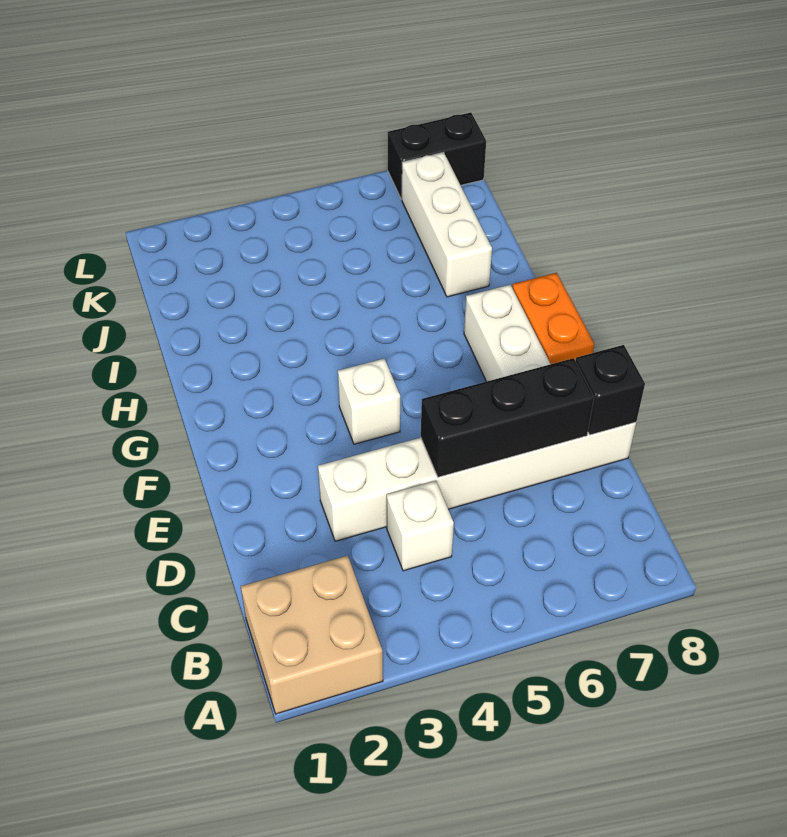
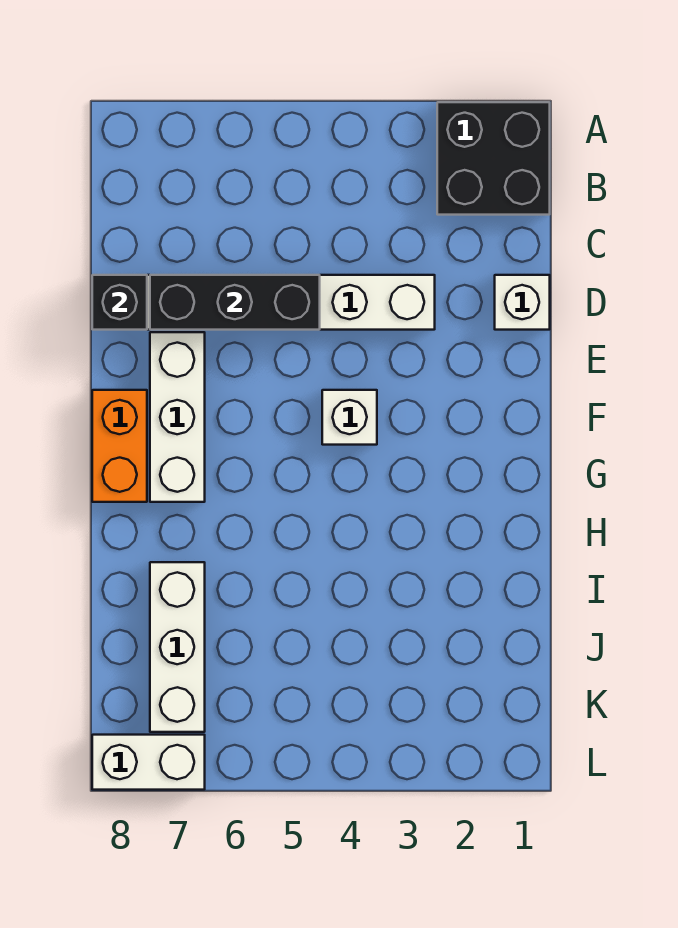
tan brick A1:B2 level 1 -> black brick A1:B2 level 1
white brick C4 level 1 -> white brick D1 level 1
black brick L7:L8 level 1 -> white brick L7:L8 level 1

